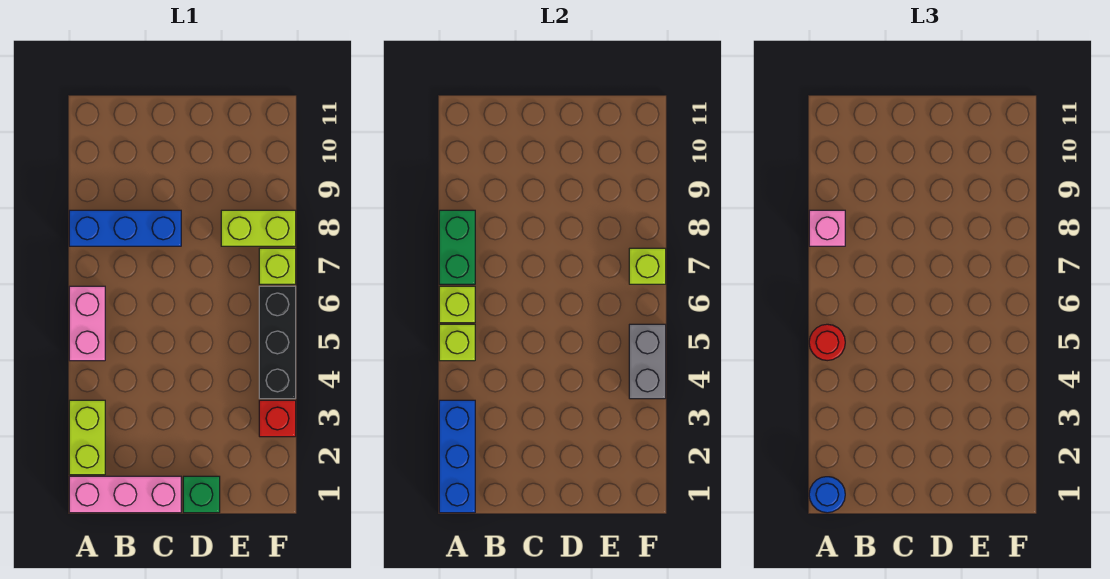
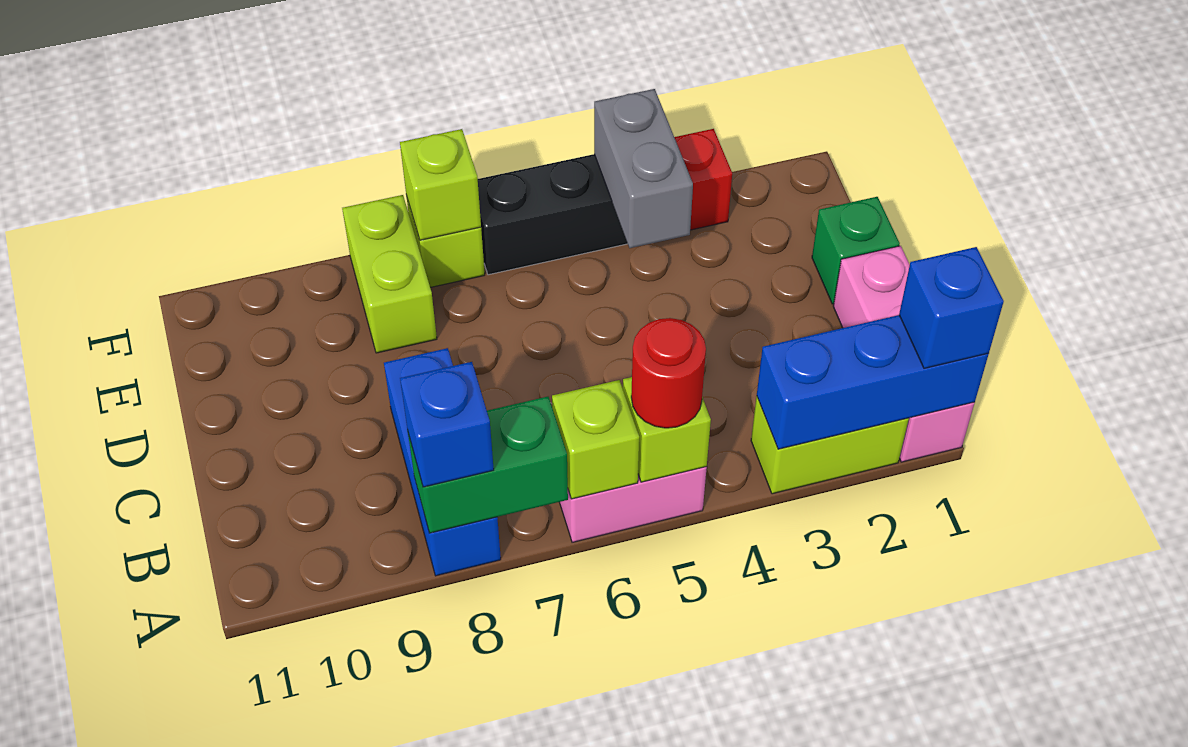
blue round brick A1 level 3 -> blue brick A1 level 3
pink brick A8 level 3 -> blue brick A8 level 3
grey brick F4:F5 level 2 -> grey brick E4:F4 level 2

